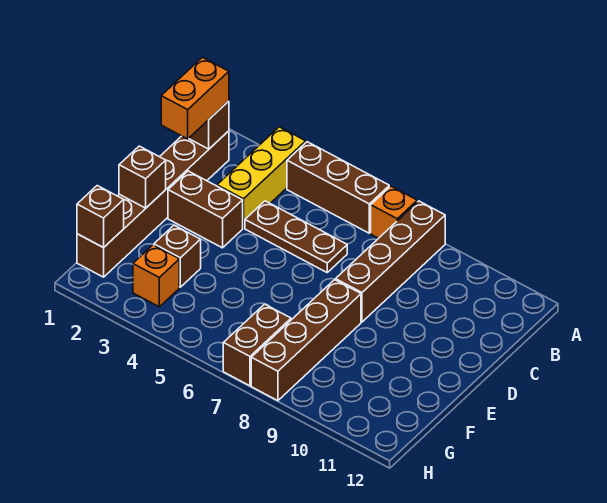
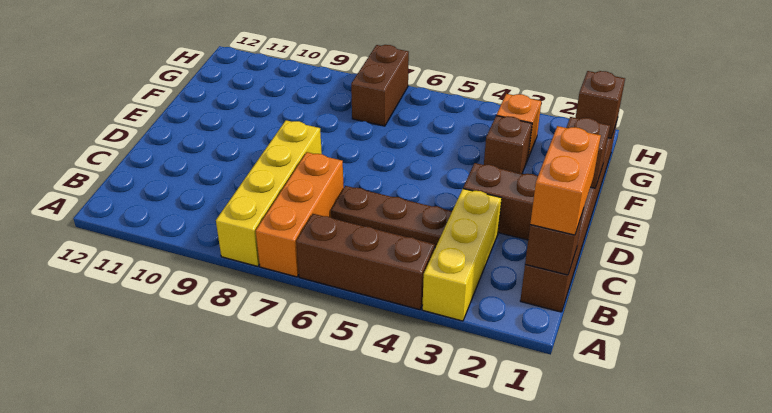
orange brick A7 level 1 -> orange brick A7:C7 level 1
brown brick A8:D8 level 1 -> yellow brick A8:D8 level 1
brown brick E8:H8 level 1 -> none

